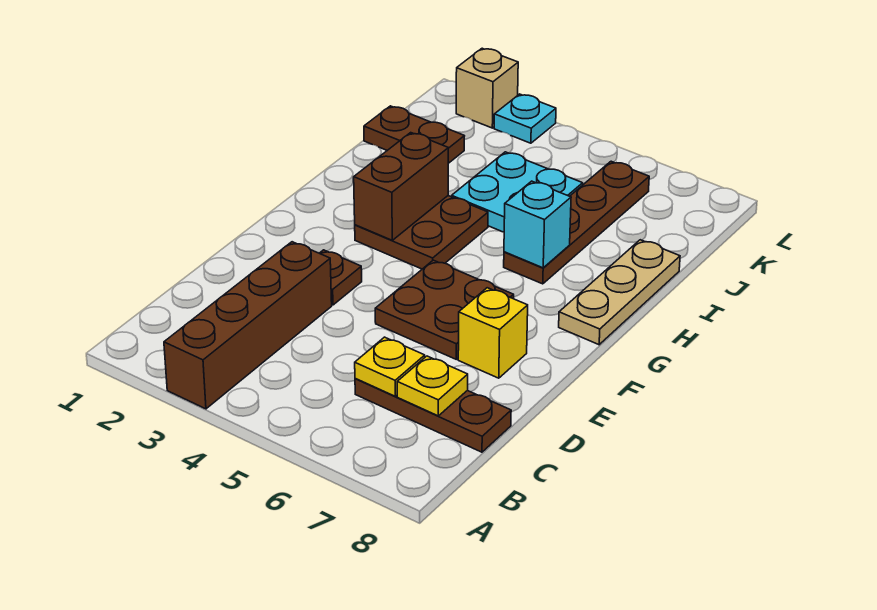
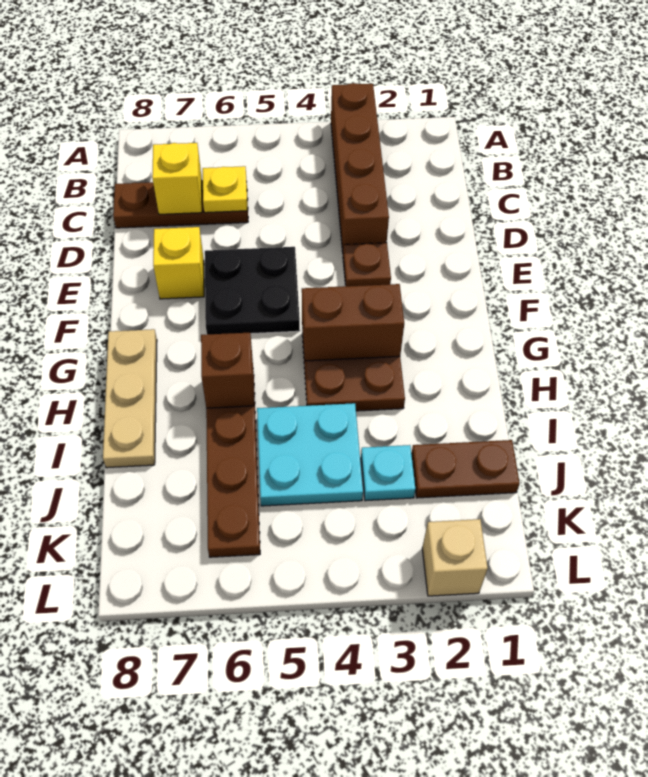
yellow plate C7 level 2 -> yellow brick C7 level 2
brown plate E5:F6 level 1 -> black plate E5:F6 level 1
brown brick G3:H3 level 2 -> brown brick G3:G4 level 2
cyan brick H6 level 2 -> brown brick H6 level 2
cyan plate L3 level 1 -> cyan plate J3 level 1

